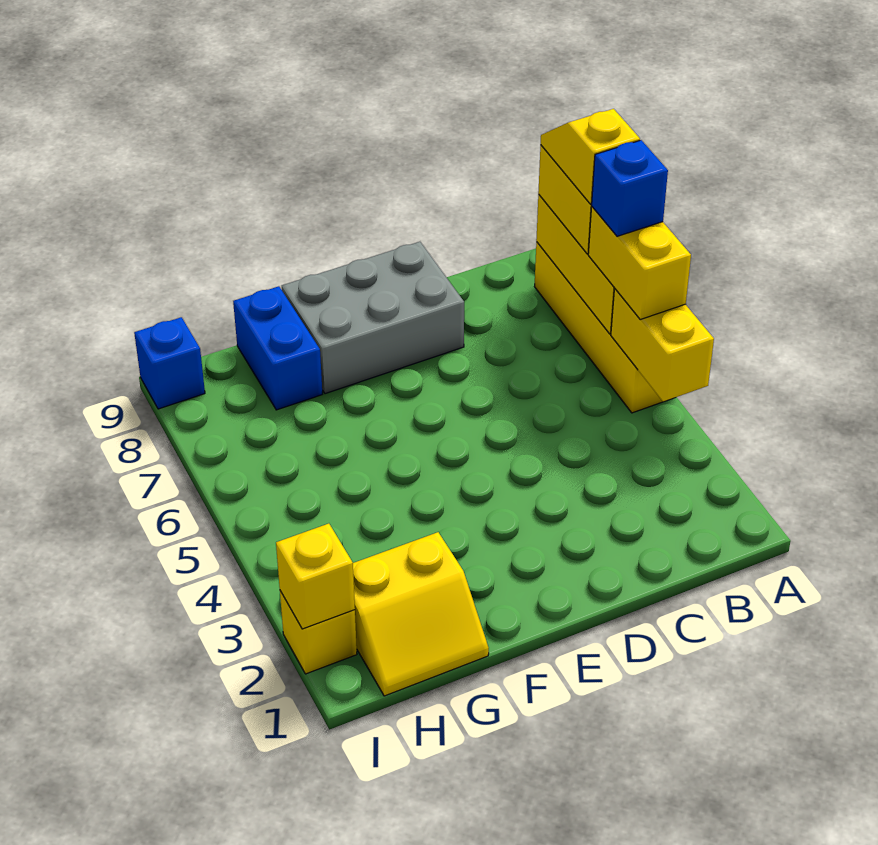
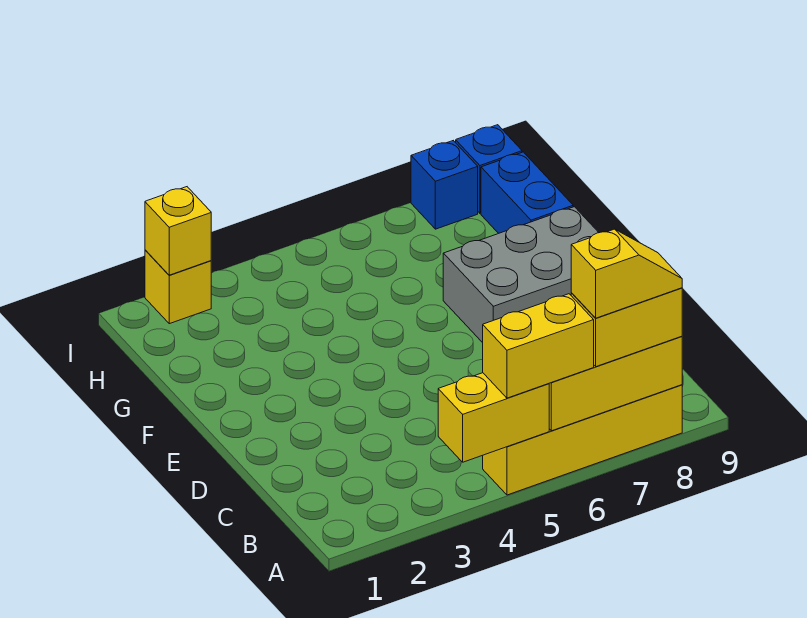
blue brick A6 level 4 -> blue brick I8 level 1
grey brick D8:F9 level 1 -> grey brick E7:F9 level 1
yellow slope G1:H2 level 1 top 2 -> none
blue brick G8:G9 level 1 -> blue brick G9:H9 level 1

